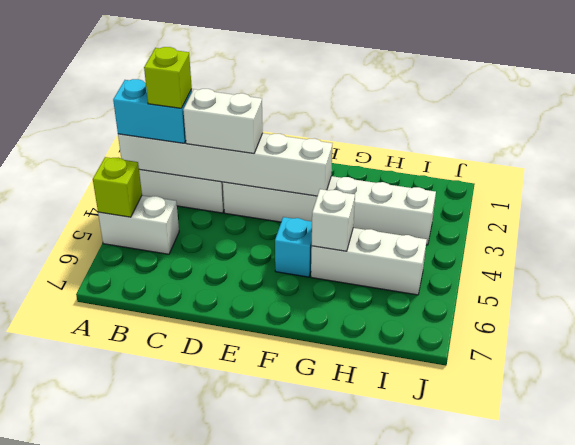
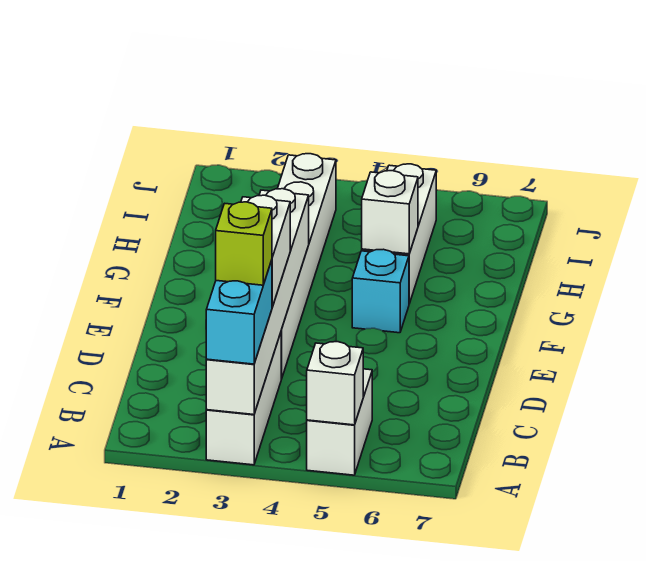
lime brick A5 level 2 -> white brick A5 level 2

